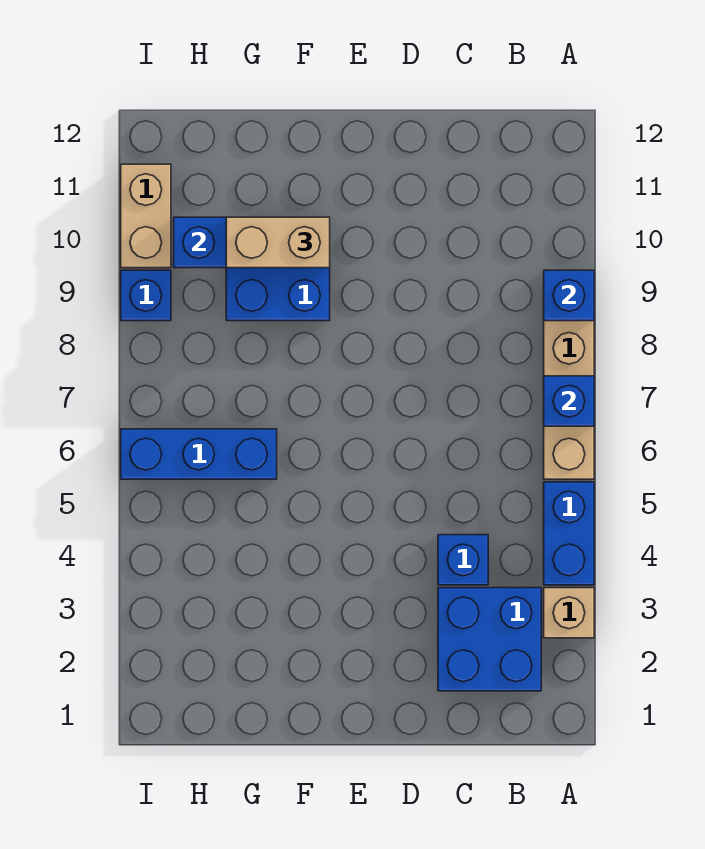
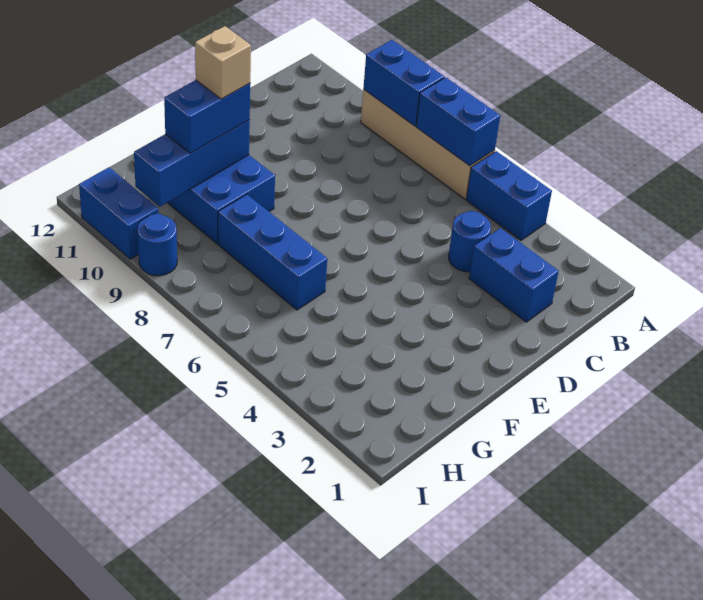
tan brick A3 level 1 -> tan brick F10 level 4
blue brick A7 level 2 -> blue brick A6:A7 level 2
blue brick A9 level 2 -> blue brick A8:A9 level 2
blue brick B2:C3 level 1 -> blue brick C2:C3 level 1
blue brick C4 level 1 -> blue round brick C4 level 1
tan brick F10:G10 level 3 -> blue brick F10:G10 level 3
blue brick G6:I6 level 1 -> blue brick G6:G8 level 1
blue brick I9 level 1 -> blue round brick I9 level 1
tan brick I10:I11 level 1 -> blue brick I10:I11 level 1

